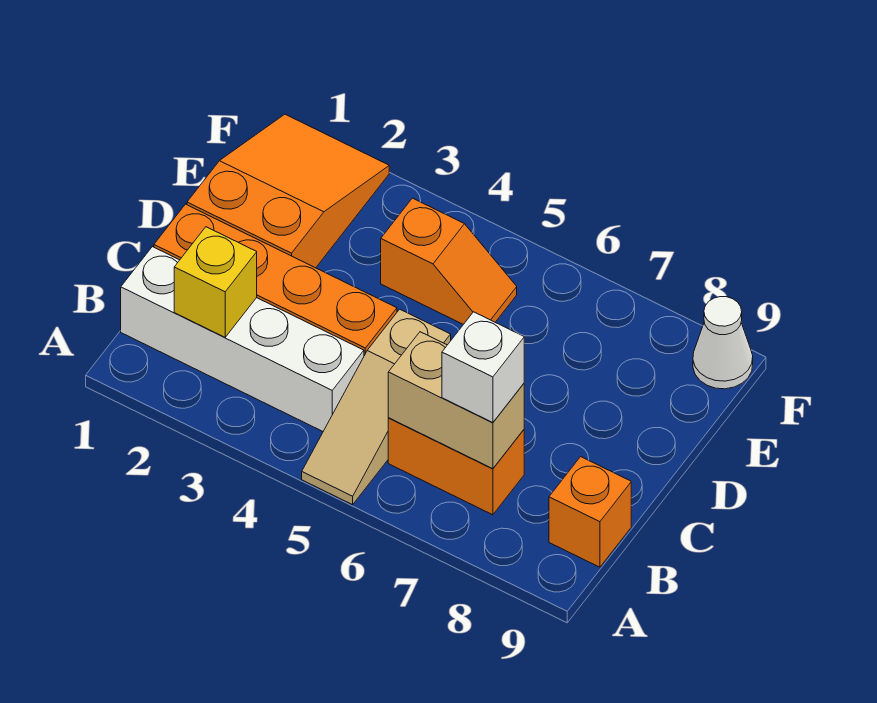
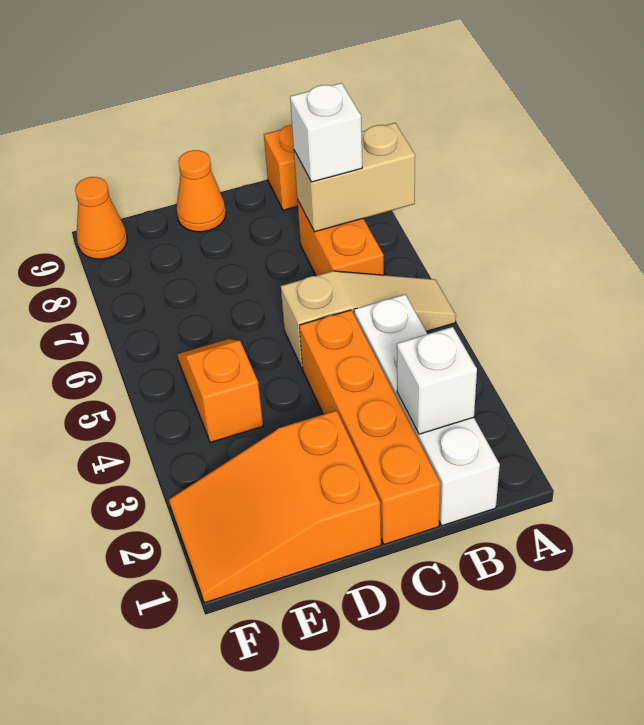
yellow brick B2 level 2 -> white brick B2 level 2
tan brick B6:B7 level 2 -> tan brick A7:B7 level 2
none -> orange cone D9 level 1
white cone F9 level 1 -> orange cone F9 level 1

